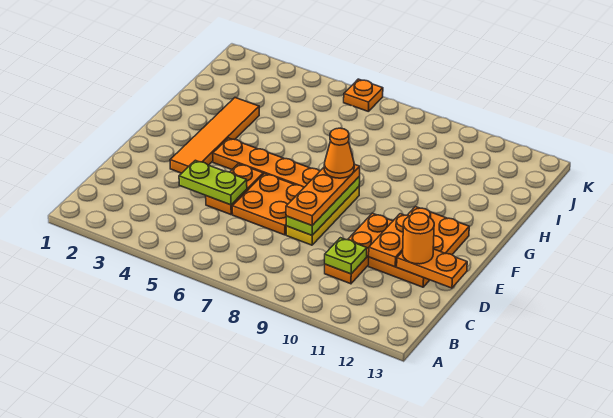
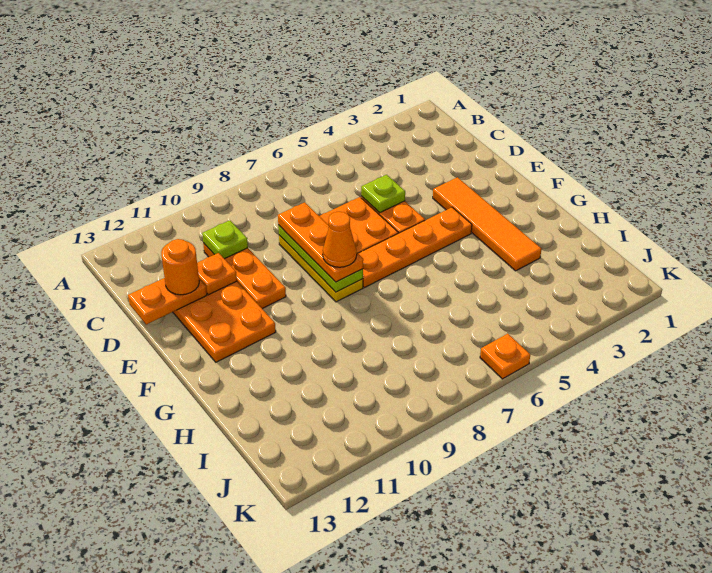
lime plate D4:D5 level 2 -> lime plate D5 level 2
orange plate D11:E11 level 2 -> orange plate D11 level 2

